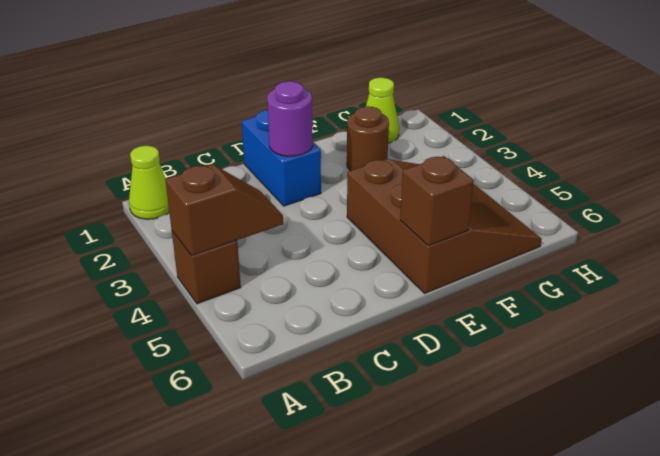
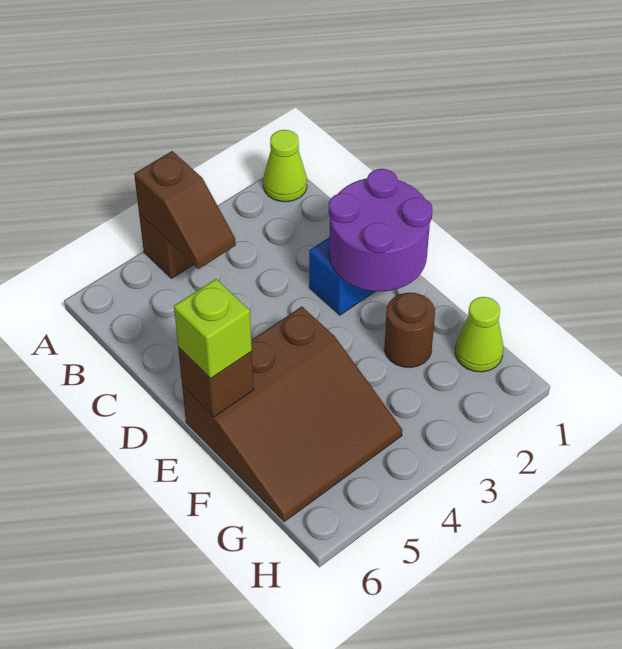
purple round brick D2 level 2 -> purple round brick D1:E2 level 2
none -> lime brick E6 level 3

